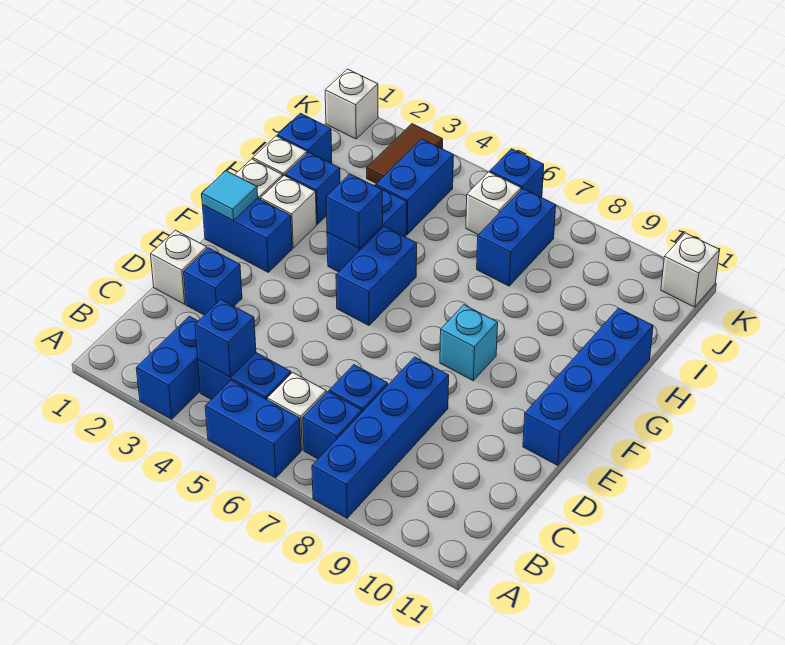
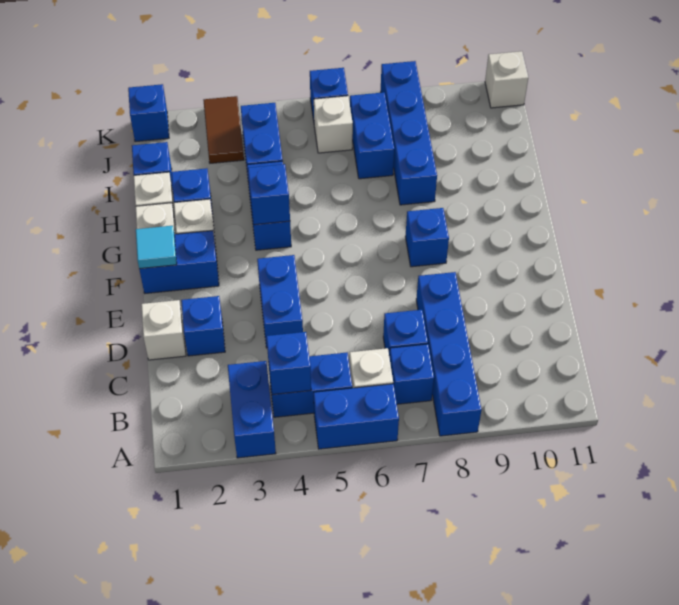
blue brick E11:H11 level 1 -> blue brick H8:K8 level 1
blue brick F5:G5 level 1 -> blue brick D4:E4 level 1
cyan brick F8 level 1 -> blue brick F8 level 1
white brick K1 level 1 -> blue brick K1 level 1

